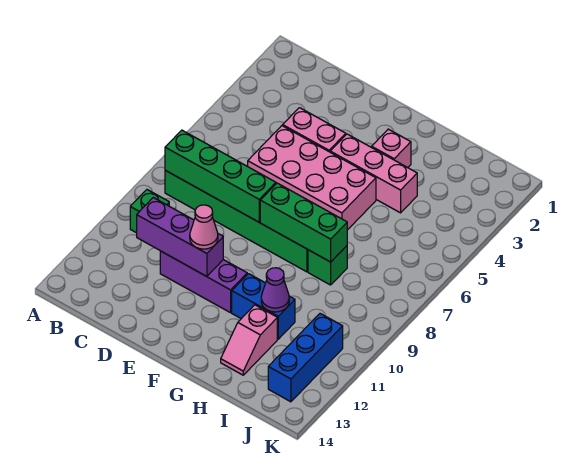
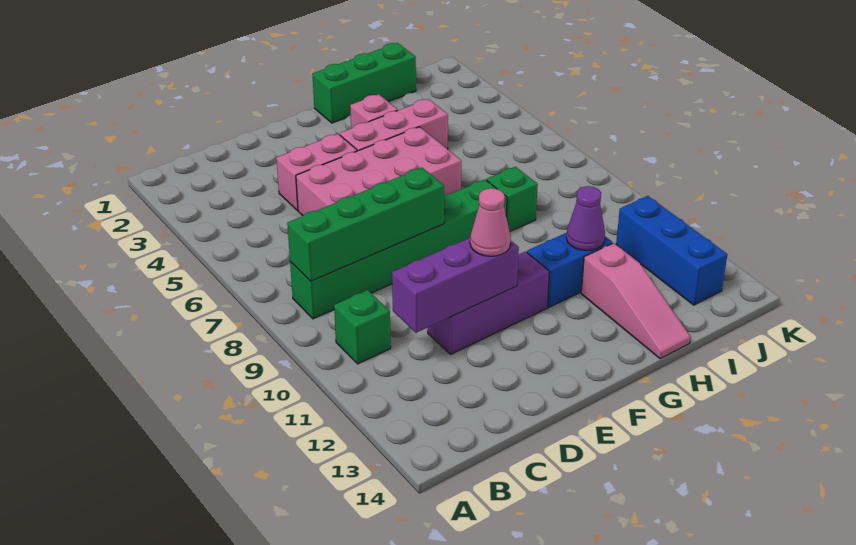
green brick F8:H8 level 2 -> green brick G1:I1 level 1
pink slope H12:H13 level 1 top 12 -> pink slope H12:H14 level 1 top 12

